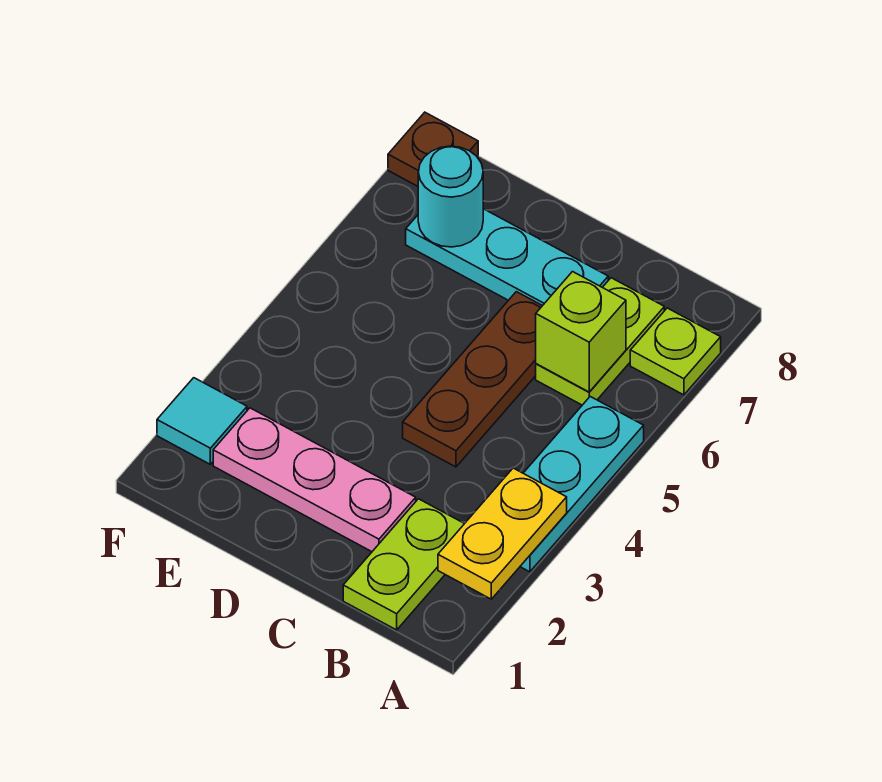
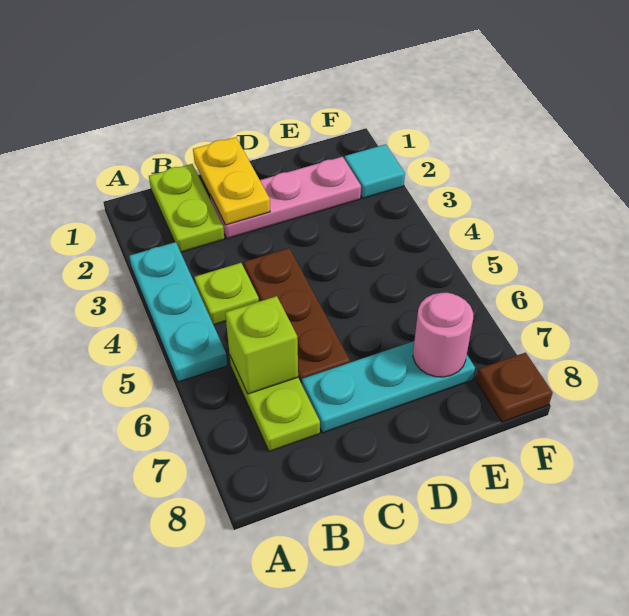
yellow plate A2:A3 level 2 -> yellow plate C1:C2 level 2
lime plate A7 level 1 -> lime plate B4 level 1
cyan round brick E7 level 2 -> pink round brick E7 level 2

